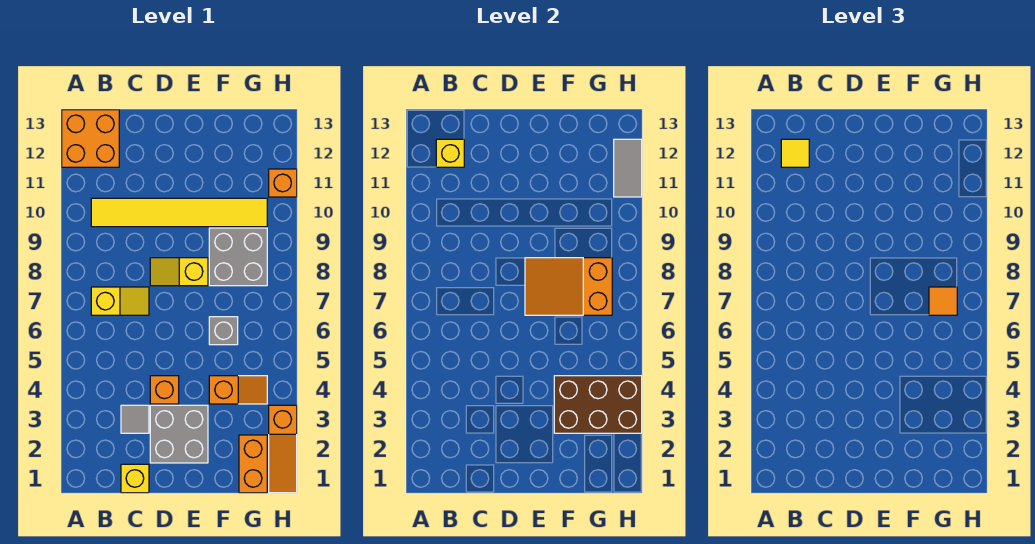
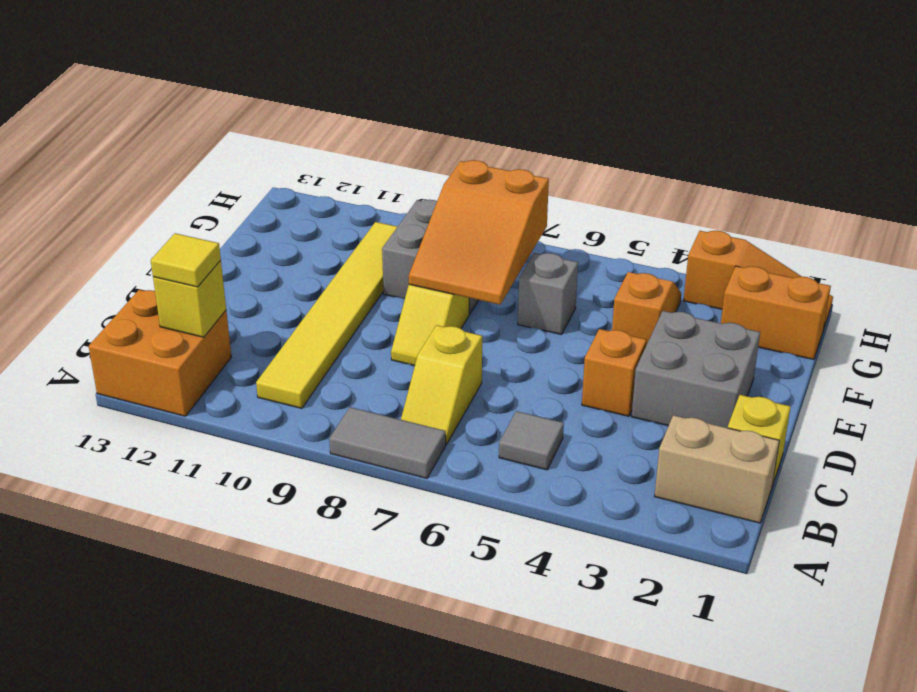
none -> tan brick B1:B2 level 1
yellow slope B7:C7 level 1 top B -> yellow slope B7:C7 level 1 top C
grey tile C3 level 1 -> grey tile B5 level 1
brown brick F3:H4 level 2 -> none
orange tile G7 level 3 -> none
orange brick H11 level 1 -> none
grey tile H11:H12 level 2 -> grey tile A7:A8 level 1

